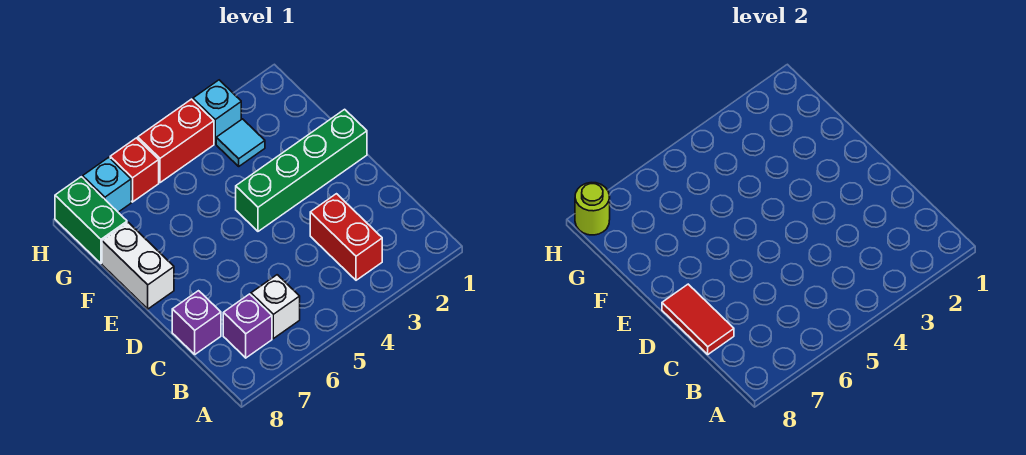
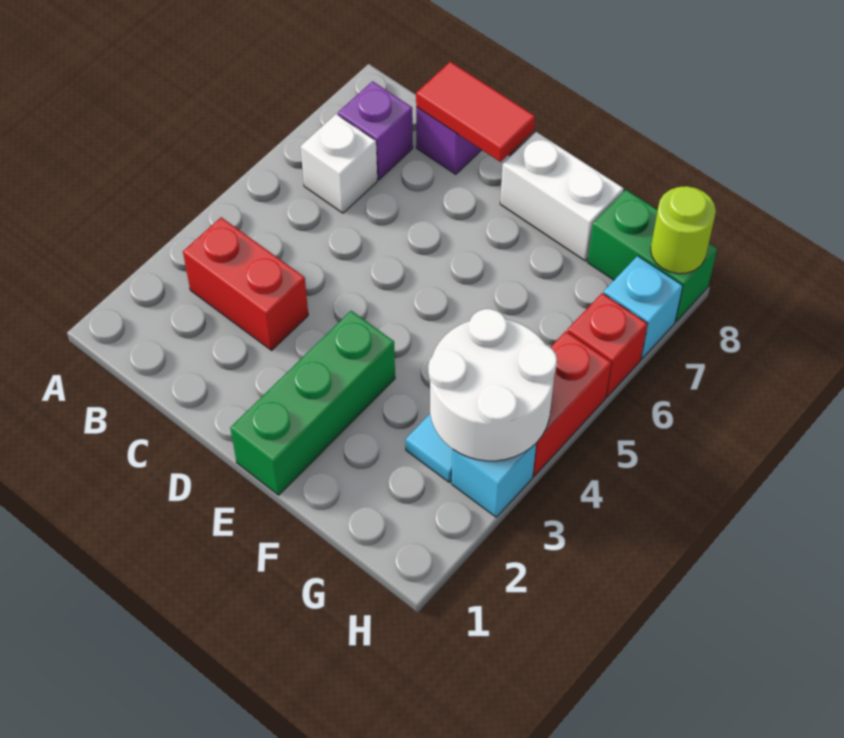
green brick E1:E4 level 1 -> green brick E1:E3 level 1
none -> white round brick G3:H4 level 2

